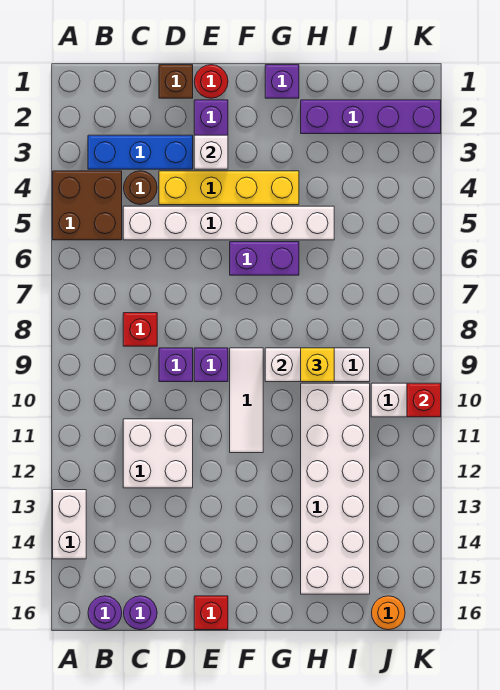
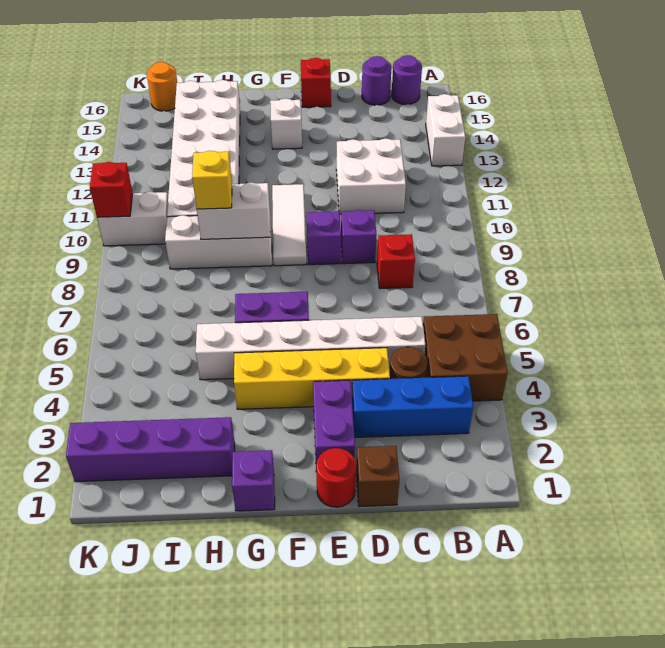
white brick E3 level 2 -> white brick F14 level 1

